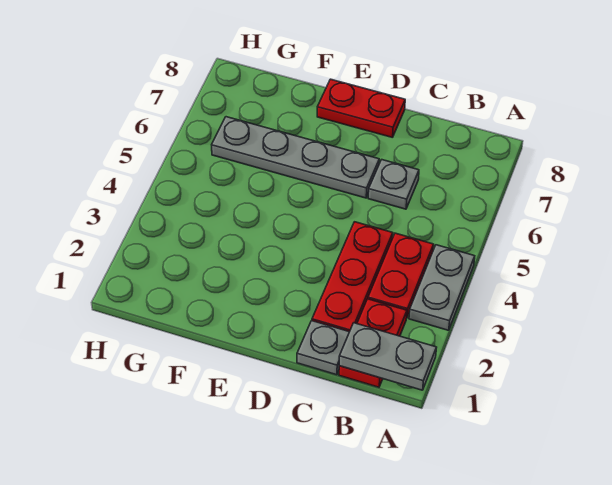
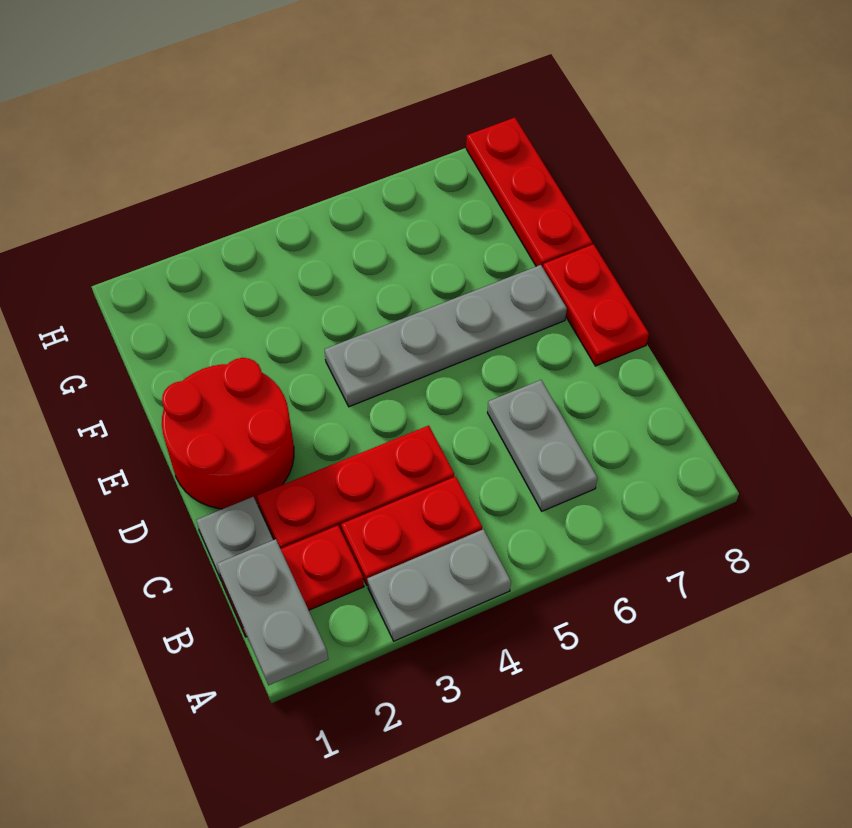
grey plate C6 level 1 -> grey plate B6:C6 level 1
none -> red round brick D1:E2 level 1
grey plate D6:G6 level 1 -> grey plate E4:E7 level 1
none -> red plate F8:H8 level 1

